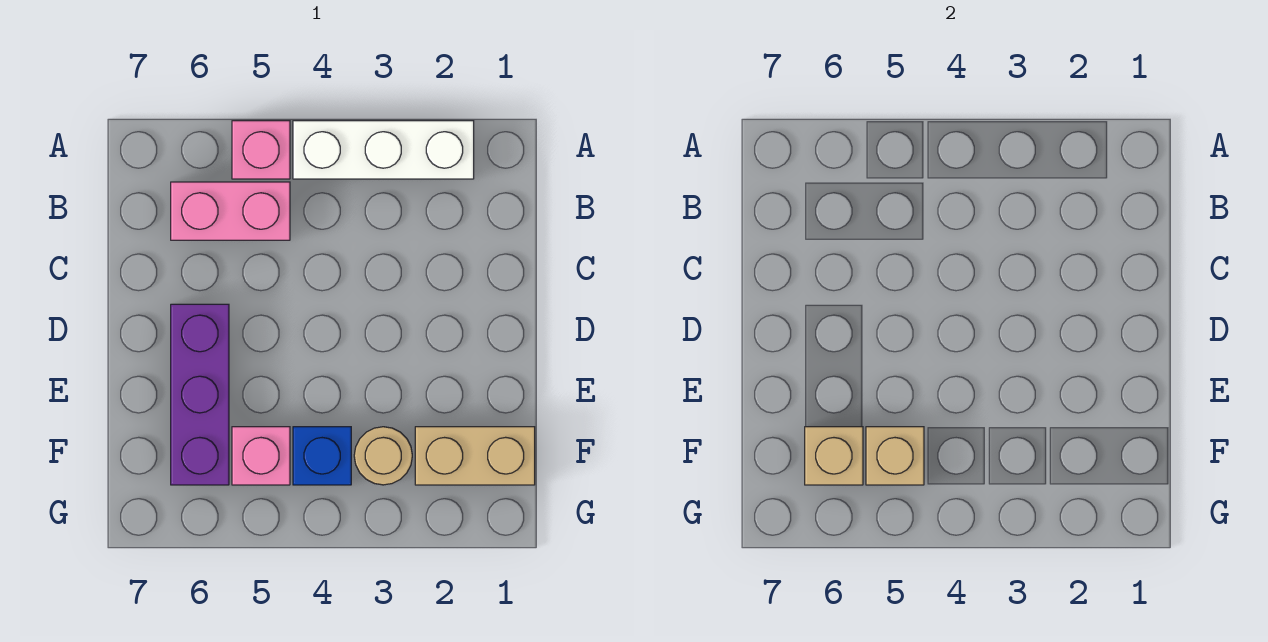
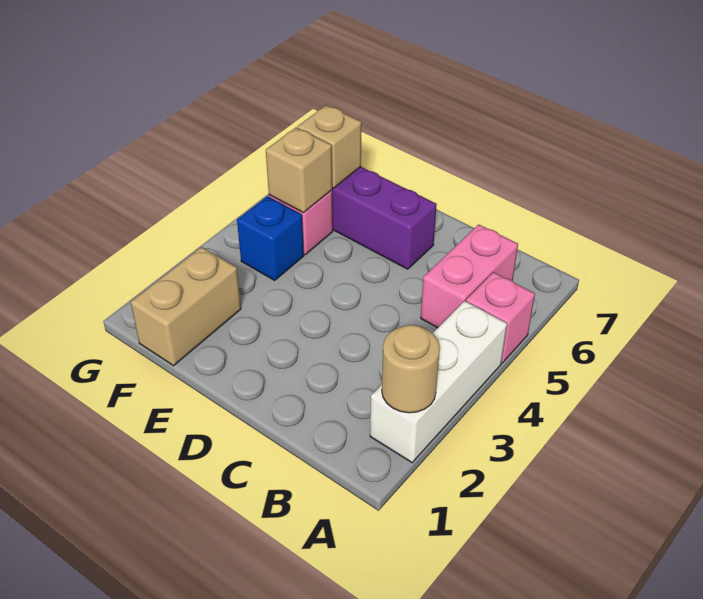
tan round brick F3 level 1 -> tan round brick A2 level 2

